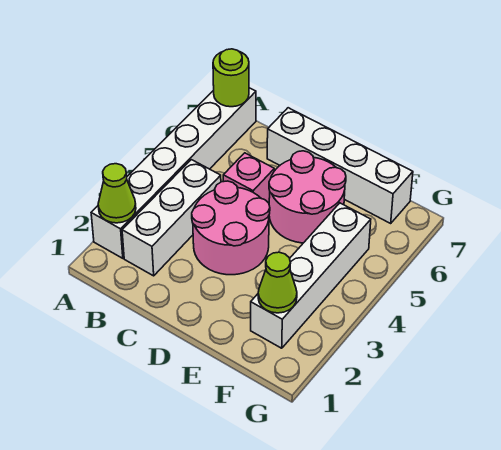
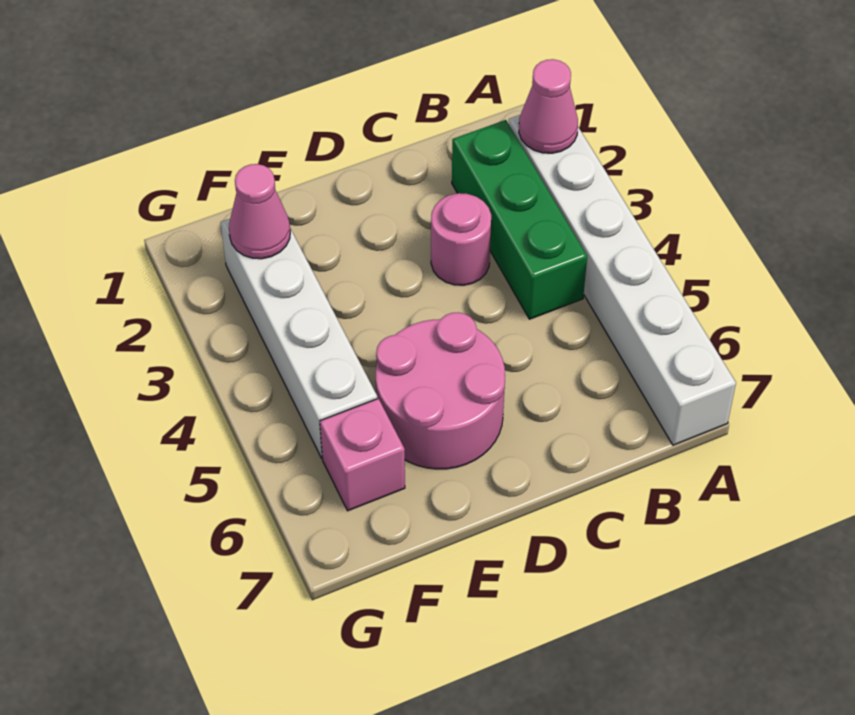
lime cone A2 level 2 -> pink cone A2 level 2
lime round brick A7 level 2 -> none
white brick B2:B4 level 1 -> green brick B2:B4 level 1
pink round brick C3:D4 level 1 -> pink round brick C3 level 1
pink brick C5 level 1 -> pink brick F6 level 1
white brick C7:F7 level 1 -> none
lime cone F2 level 2 -> pink cone F2 level 2

